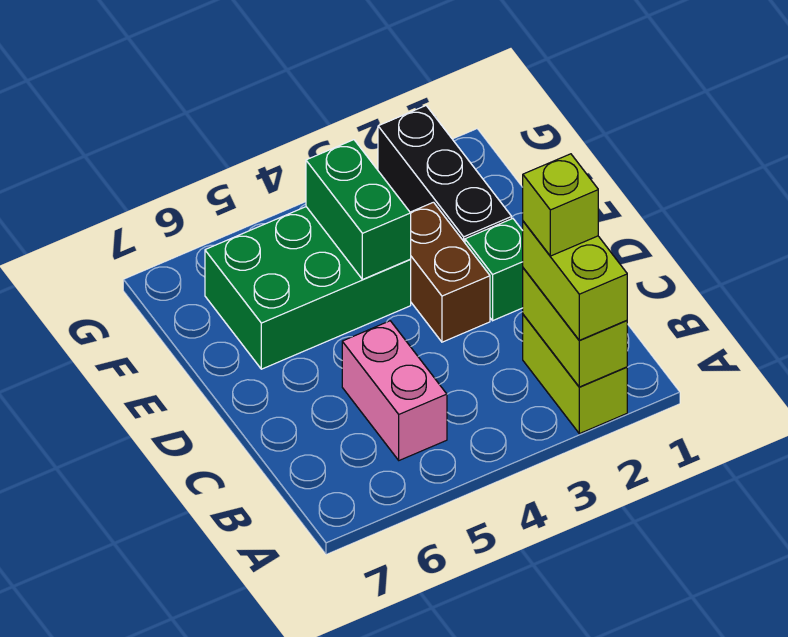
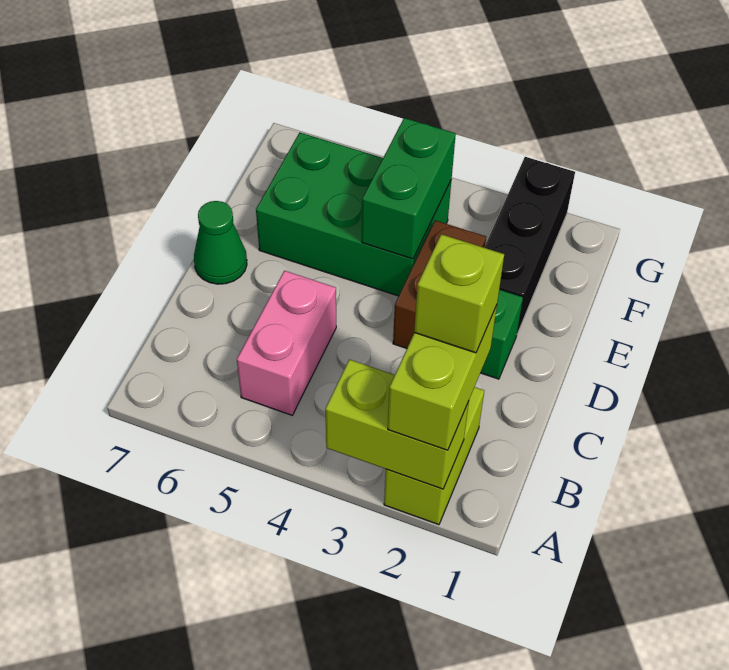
lime brick A2:B2 level 2 -> lime brick A2:A3 level 2
none -> green cone D7 level 1

